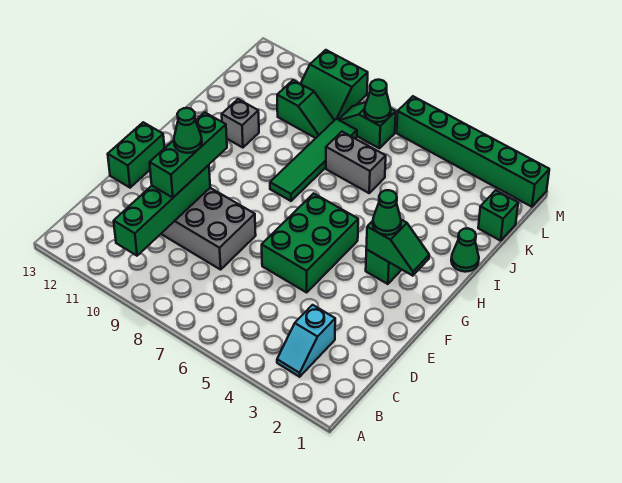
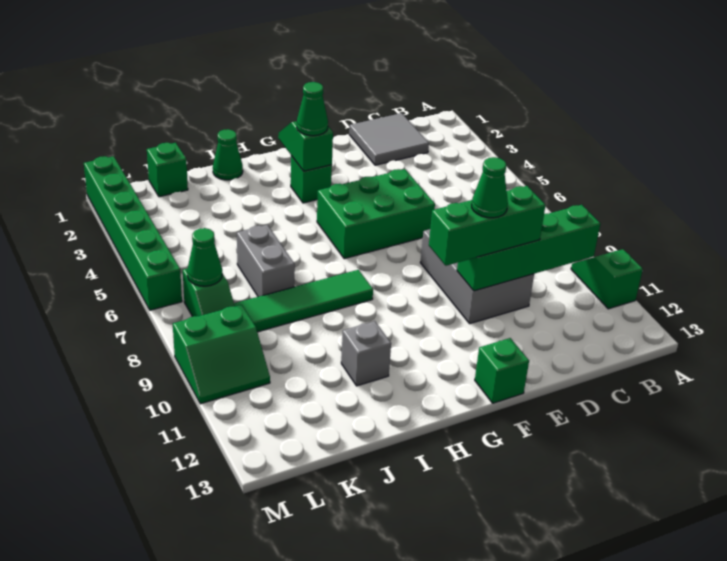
cyan slope B3:C3 level 1 top C -> none
none -> grey tile C1:D2 level 1
green brick E13:F13 level 1 -> green brick F13 level 1
green slope K9:K10 level 1 top 10 -> green slope A10:A11 level 1 top 11
green slope L9:M10 level 1 top M -> green slope L9:M10 level 1 top 9

